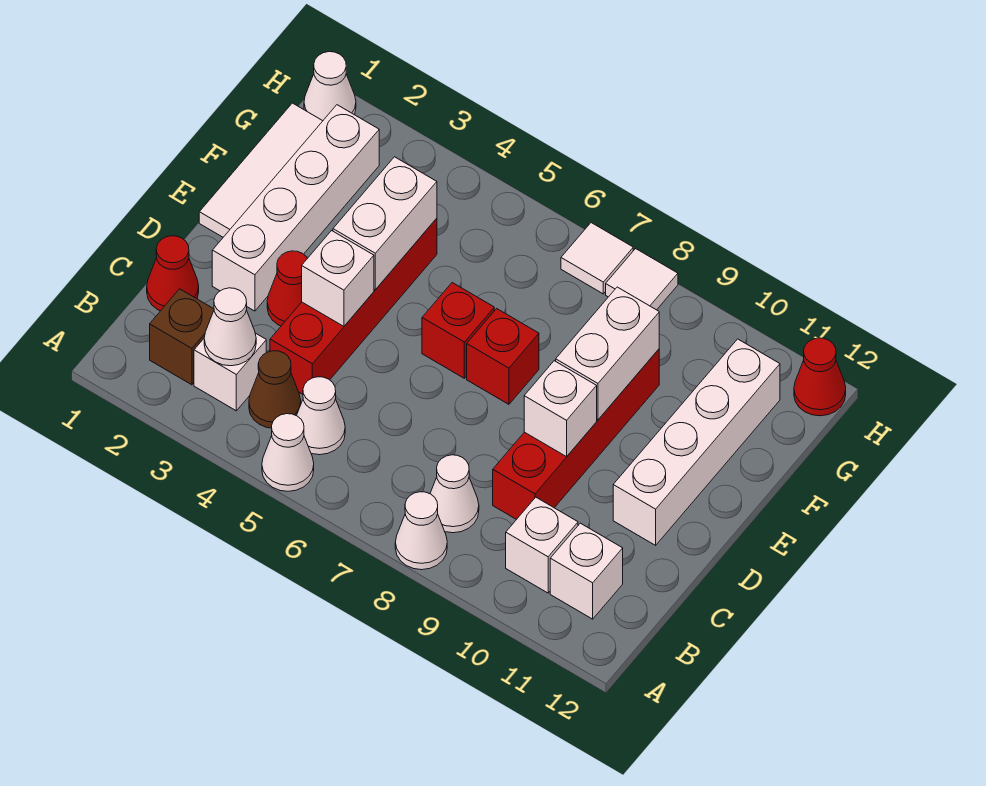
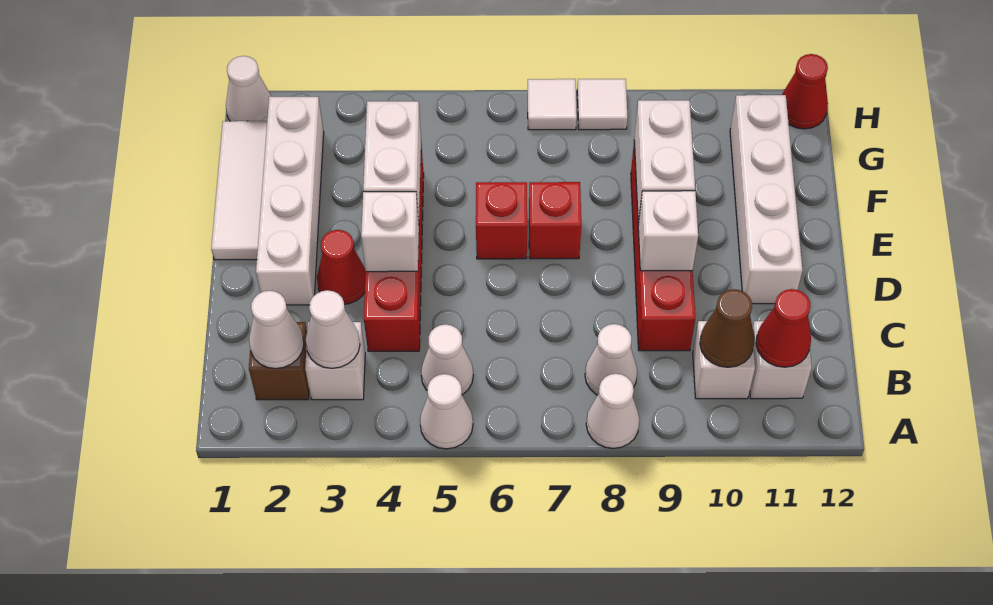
none -> white cone B2 level 2
brown cone B4 level 1 -> brown cone B10 level 2
red cone C1 level 1 -> red cone B11 level 2

